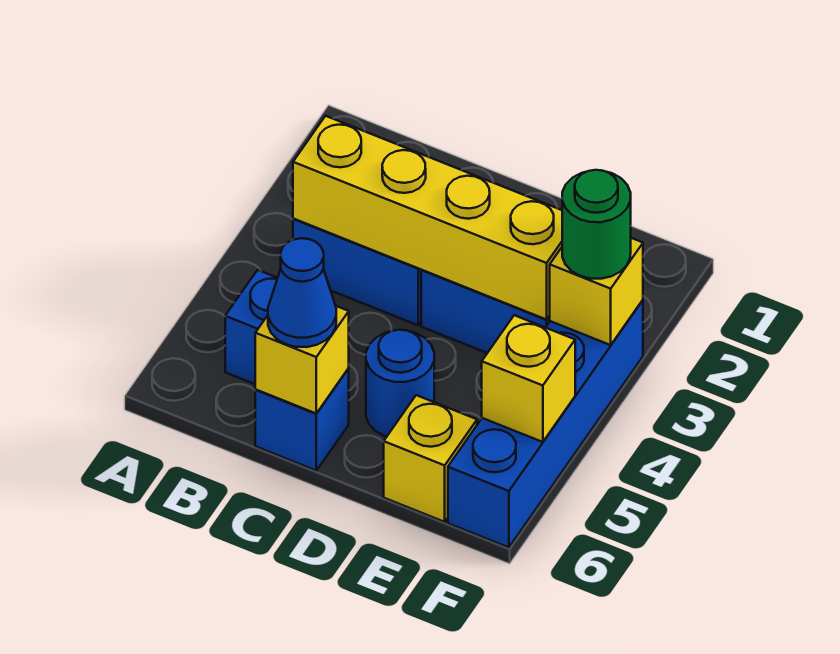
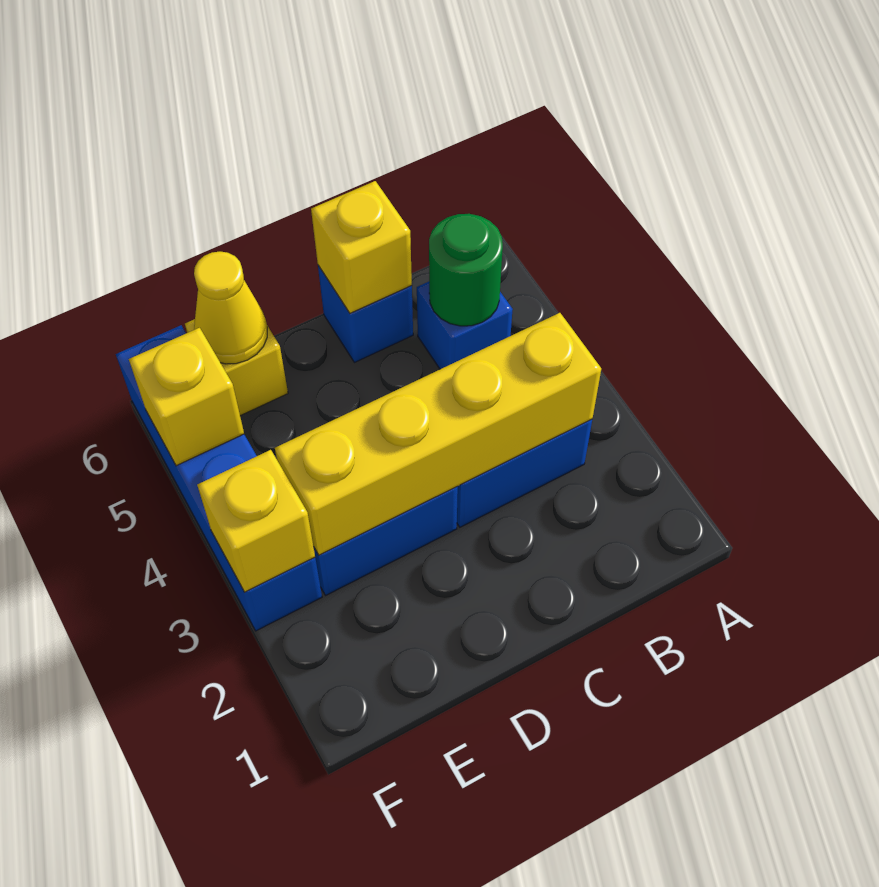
blue cone C6 level 3 -> none
blue round brick D5 level 1 -> none
none -> yellow cone E6 level 2
green round brick F3 level 3 -> green round brick B5 level 2

